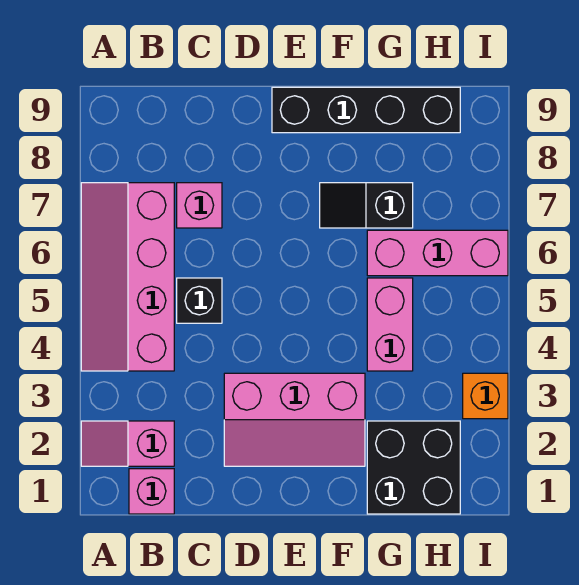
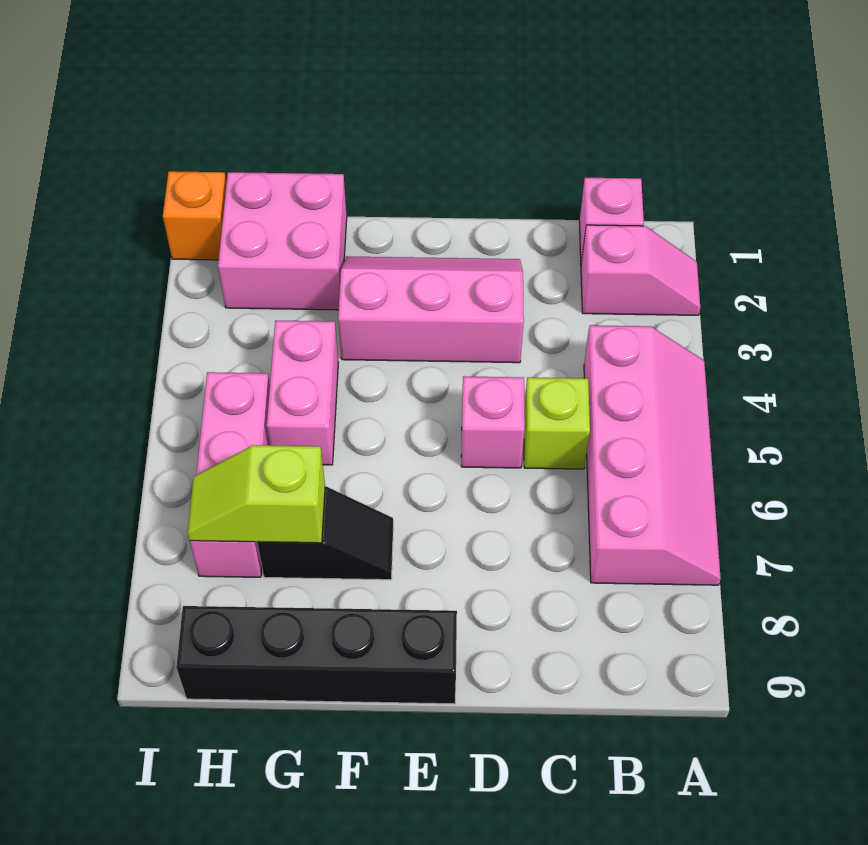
black brick C5 level 1 -> lime brick C5 level 1
pink brick C7 level 1 -> pink brick D5 level 1
black brick G1:H2 level 1 -> pink brick G1:H2 level 1
pink brick G6:I6 level 1 -> pink brick H5:H7 level 1
none -> lime slope G7:H7 level 2 top G
orange brick I3 level 1 -> orange brick I1 level 1

